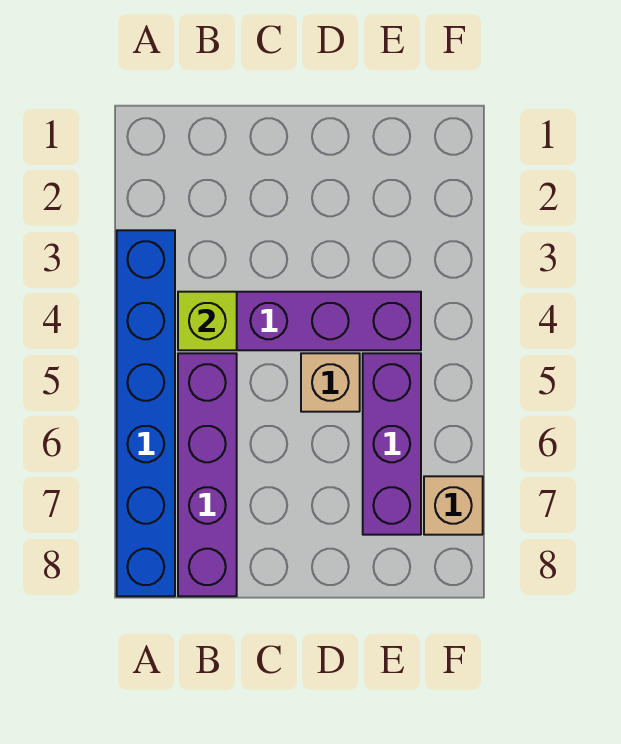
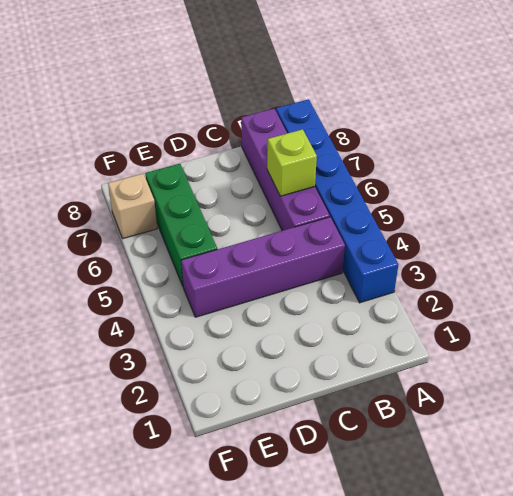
lime brick B4 level 2 -> lime brick B6 level 2
tan brick D5 level 1 -> none
purple brick E5:E7 level 1 -> green brick E5:E7 level 1

